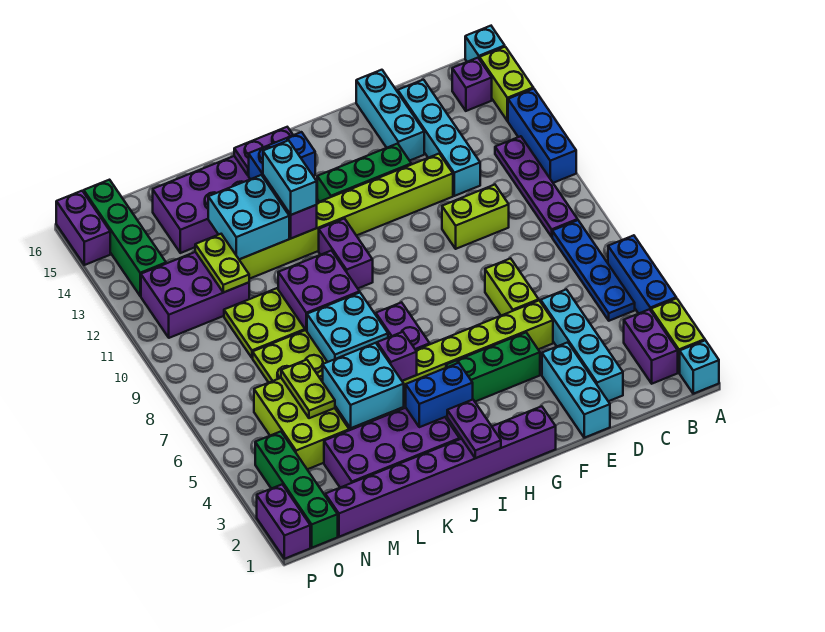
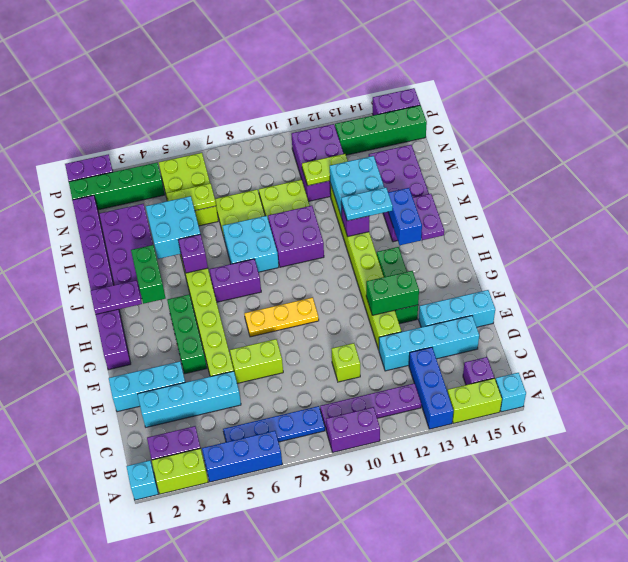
blue brick A11:A13 level 1 -> blue brick A13:C13 level 1
lime brick D10:E10 level 1 -> lime brick D10 level 1
none -> green brick F12:F13 level 2
none -> yellow plate G7:G9 level 1
blue brick I3:J3 level 2 -> green brick I3:J3 level 2
purple brick I10:I11 level 1 -> purple brick A9:A10 level 1
cyan brick J12:J13 level 3 -> cyan plate J12:J13 level 3
lime brick M4:N6 level 1 -> lime brick M5:O6 level 1

